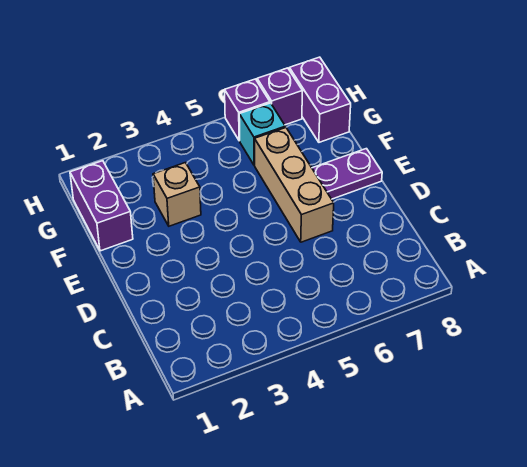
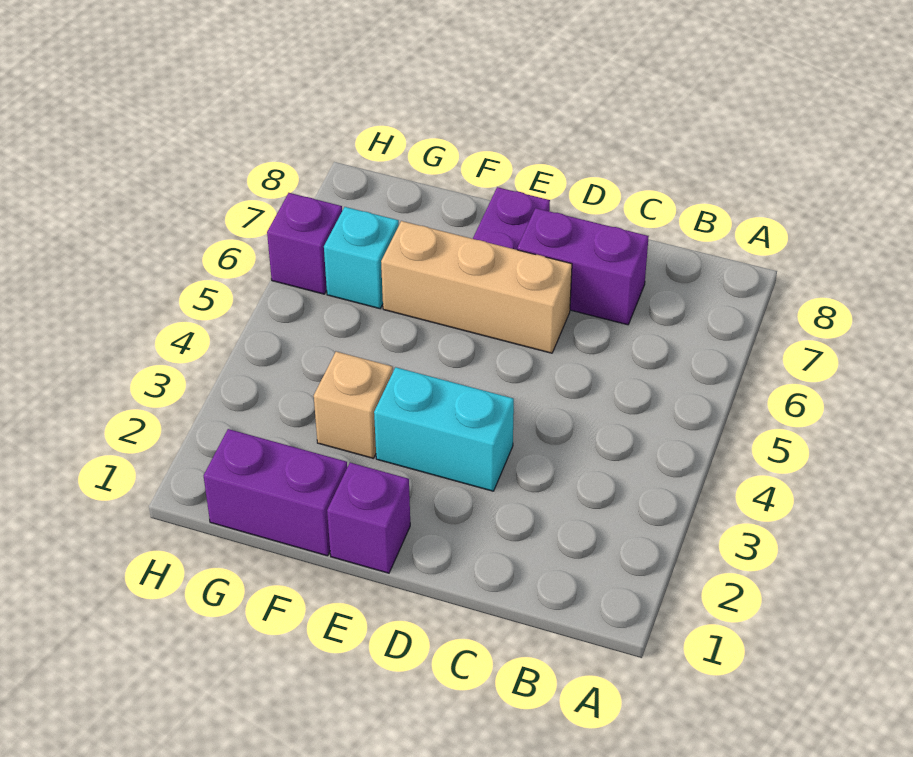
none -> cyan brick D3:E3 level 1
purple brick G8:H8 level 1 -> purple brick C7:D7 level 1
purple brick H7 level 1 -> purple brick E1 level 1

